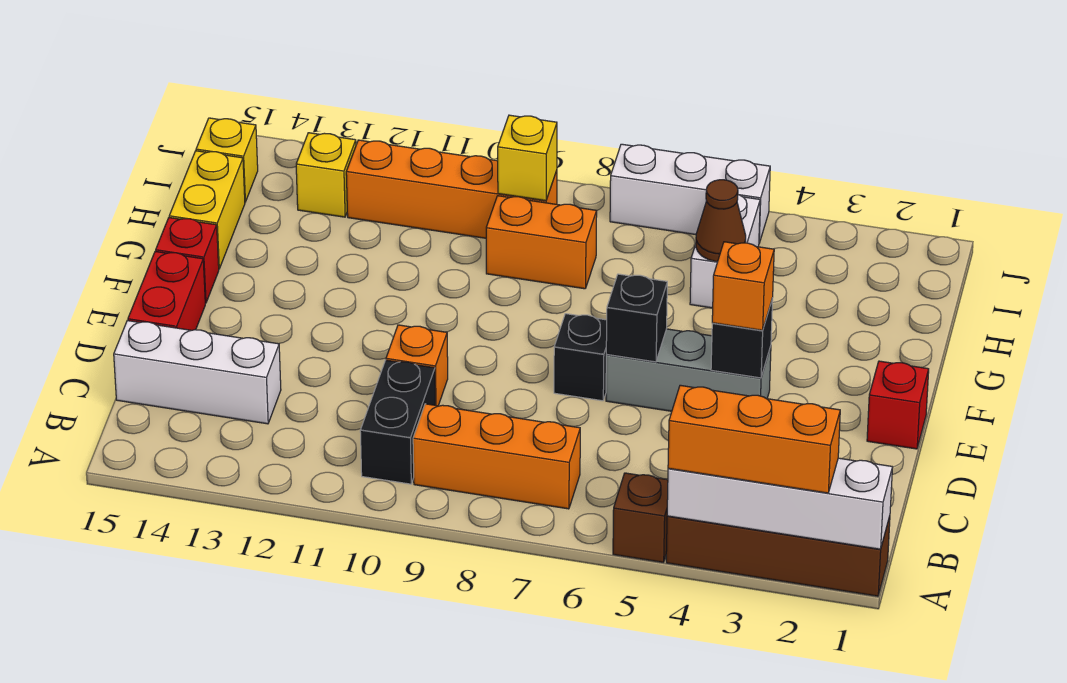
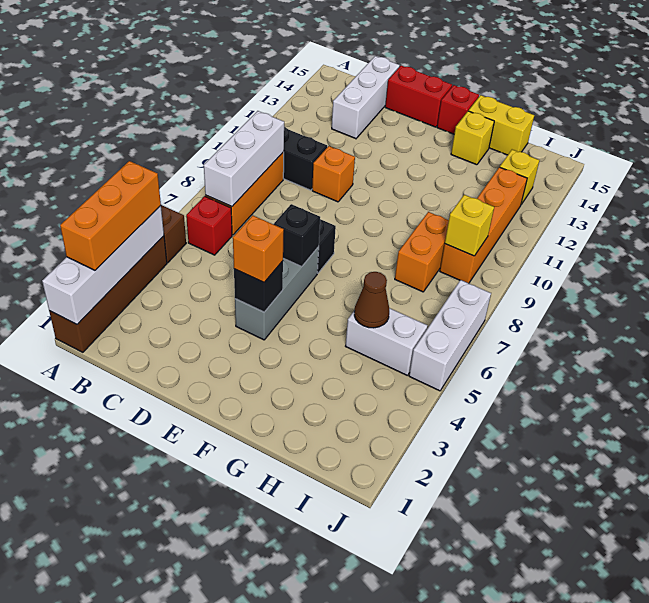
none -> white brick B7:B9 level 2
red brick E1 level 1 -> red brick B6 level 1
yellow brick I15 level 1 -> yellow brick G14 level 1

